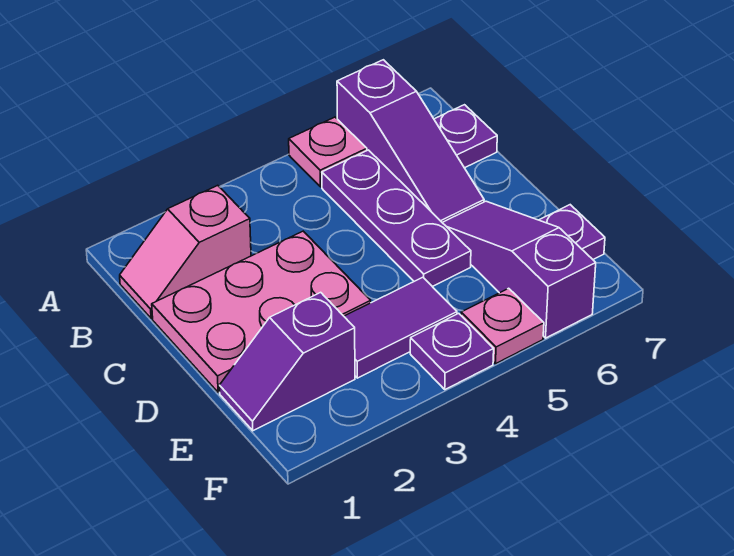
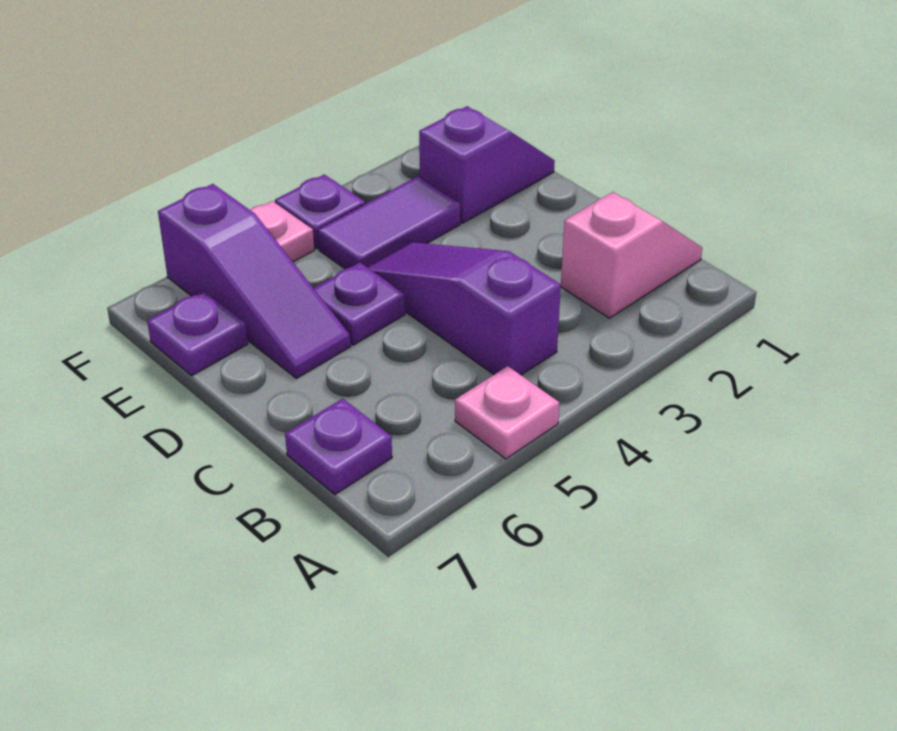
purple slope A6:C6 level 1 top A -> purple slope B4:D4 level 1 top B
purple plate B5:D5 level 1 -> purple plate D5 level 1
pink plate C1:D3 level 1 -> none

